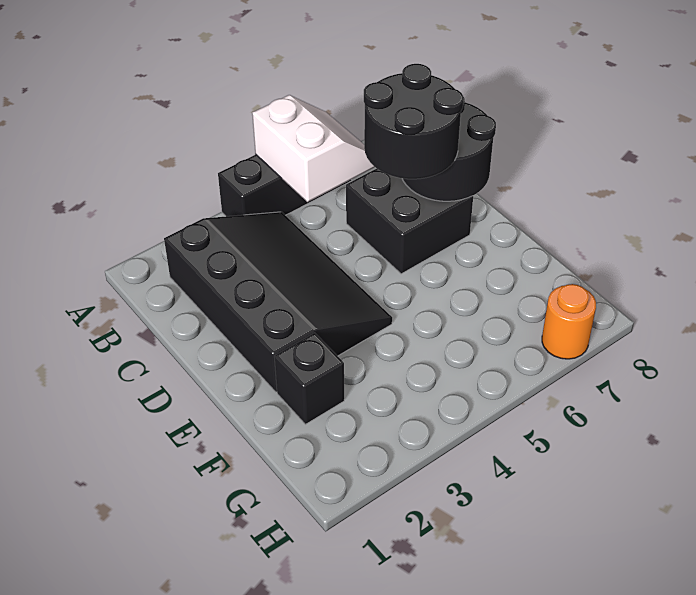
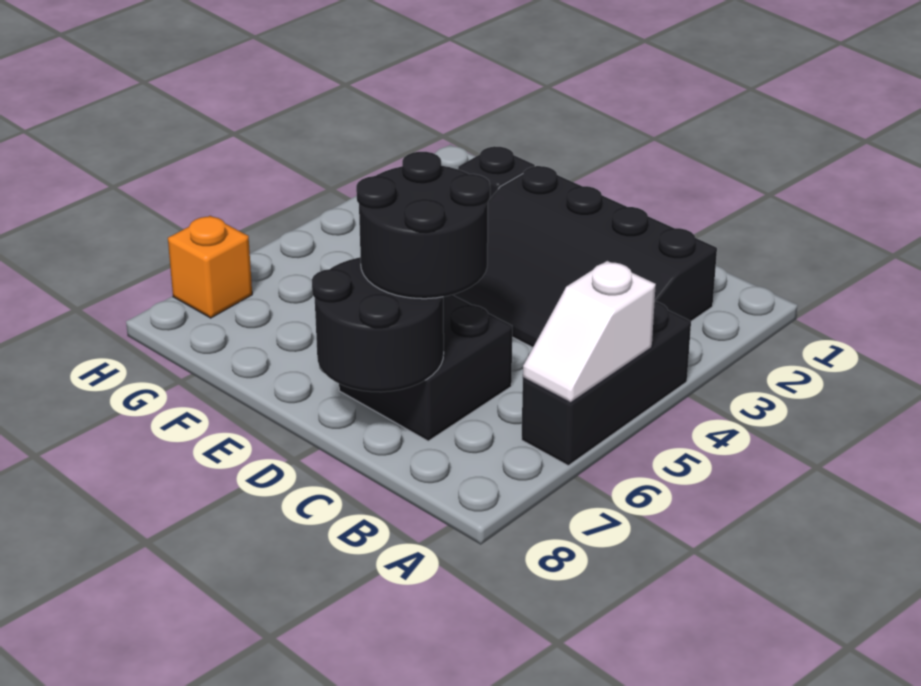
white slope A5:B6 level 2 top 5 -> white slope A5:A6 level 2 top 5
orange round brick H7 level 1 -> orange brick H7 level 1

